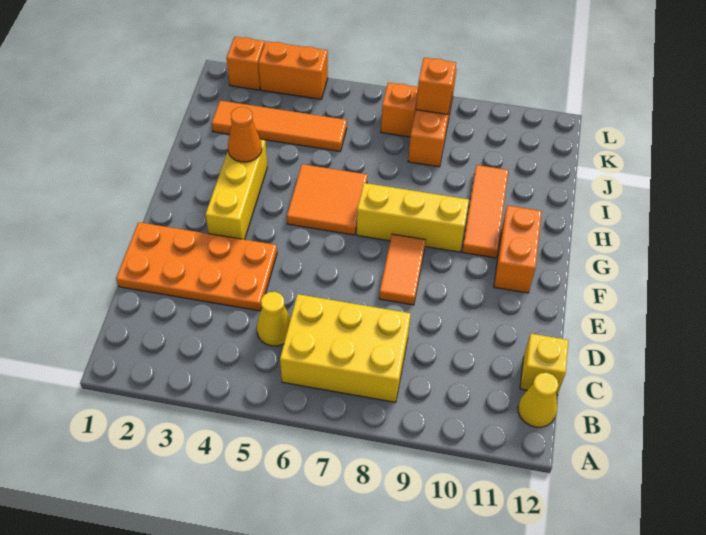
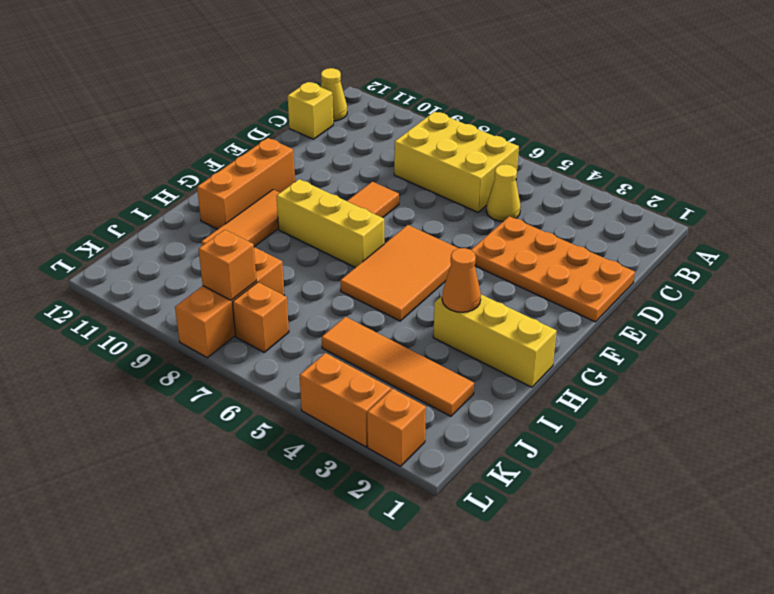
yellow brick F3:H3 level 1 -> yellow brick H1:H3 level 1
orange brick F11:G11 level 1 -> orange brick F11:H11 level 1
orange tile G5:H6 level 1 -> orange tile F5:H6 level 1

